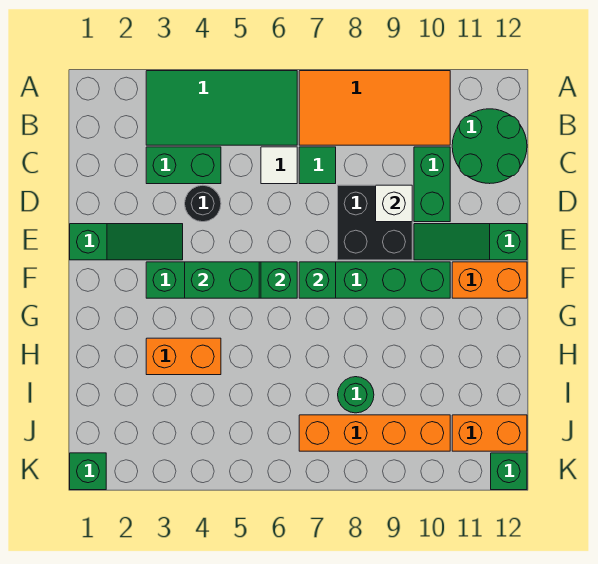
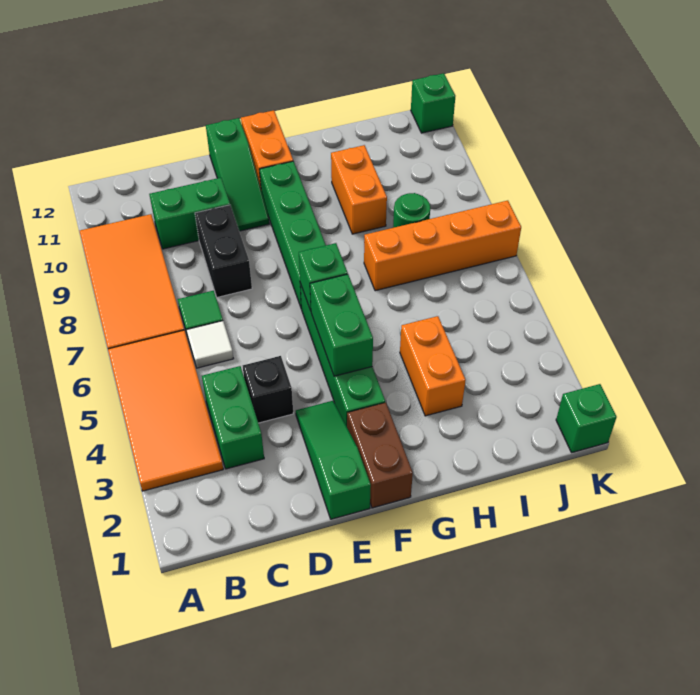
green tile A3:B6 level 1 -> orange tile A3:B6 level 1
green round brick B11:C12 level 1 -> none
black round brick D4 level 1 -> black brick D4 level 1
black brick D8:E9 level 1 -> black brick D8:D9 level 1
white brick D9 level 2 -> none
none -> brown brick F1:F2 level 1
green brick F7 level 2 -> none
orange brick J7:J10 level 1 -> orange brick H7:K7 level 1
orange brick J11:J12 level 1 -> orange brick H9:H10 level 1

